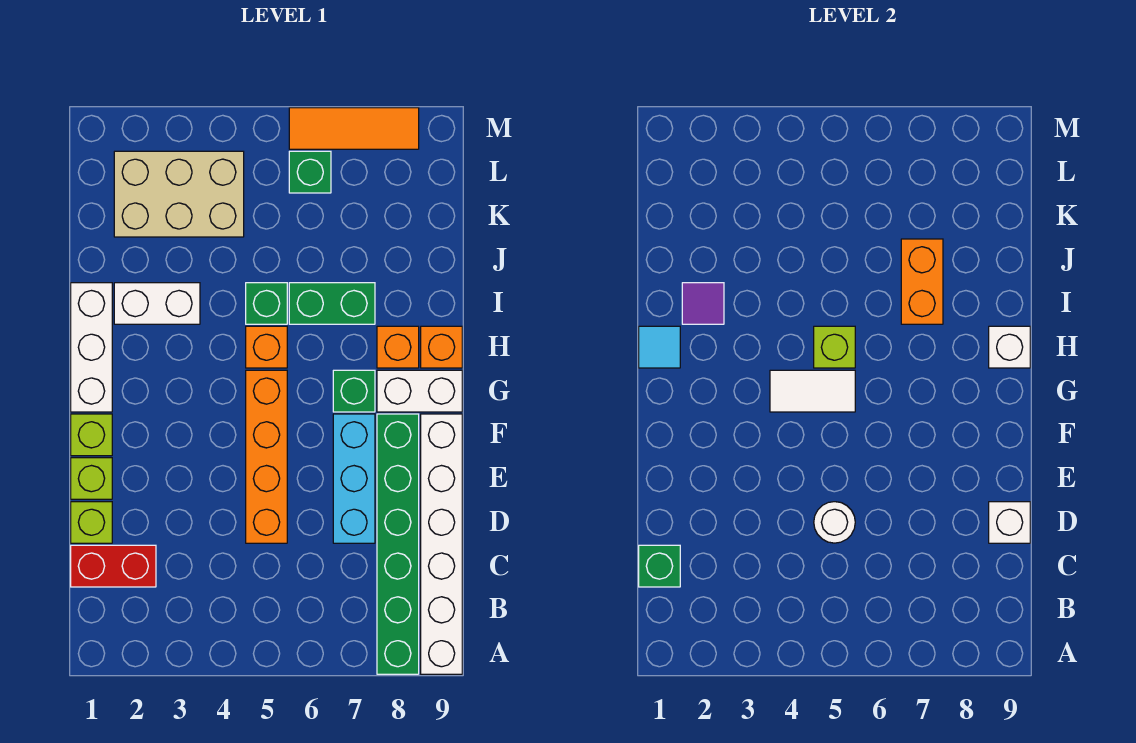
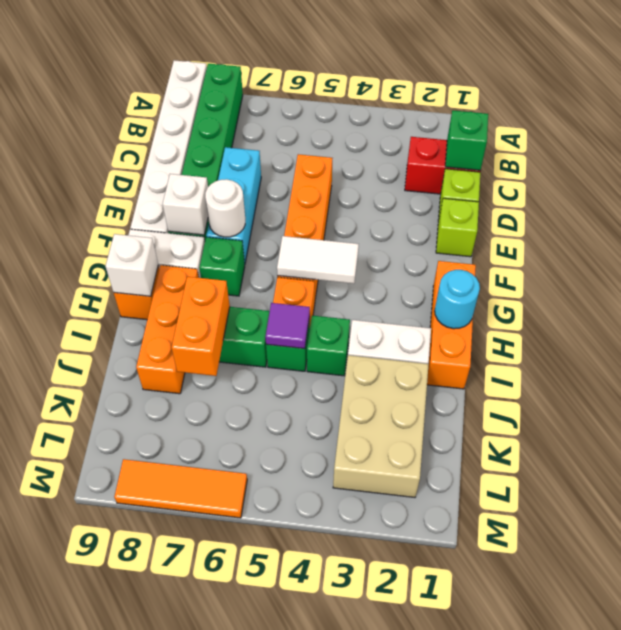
white round brick D5 level 2 -> white round brick F7 level 2
white brick D9 level 2 -> white brick F8 level 2
lime brick F1 level 1 -> none
white brick G1:I1 level 1 -> orange brick G1:I1 level 1
cyan tile H1 level 2 -> cyan round brick H1 level 2
lime brick H5 level 2 -> none
orange brick H8 level 1 -> orange brick H8:J8 level 1
purple tile I2 level 2 -> purple tile I5 level 2
tan brick K2:L4 level 1 -> tan brick J2:L3 level 1
green brick L6 level 1 -> green brick I4 level 1

